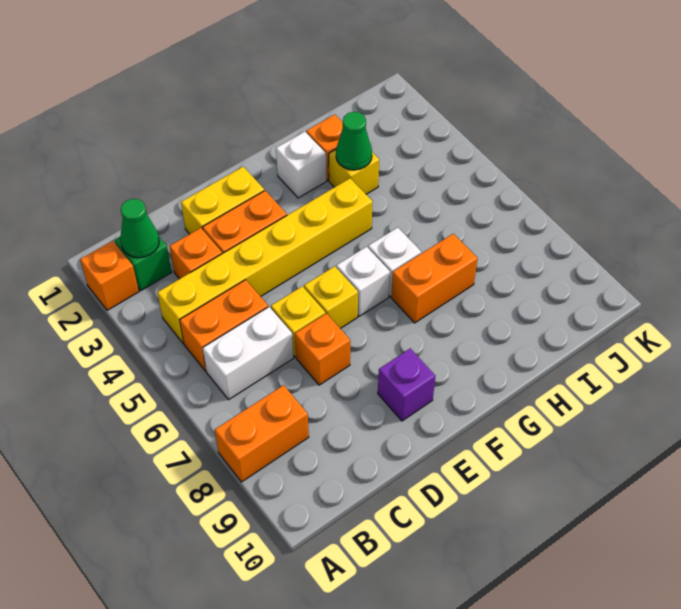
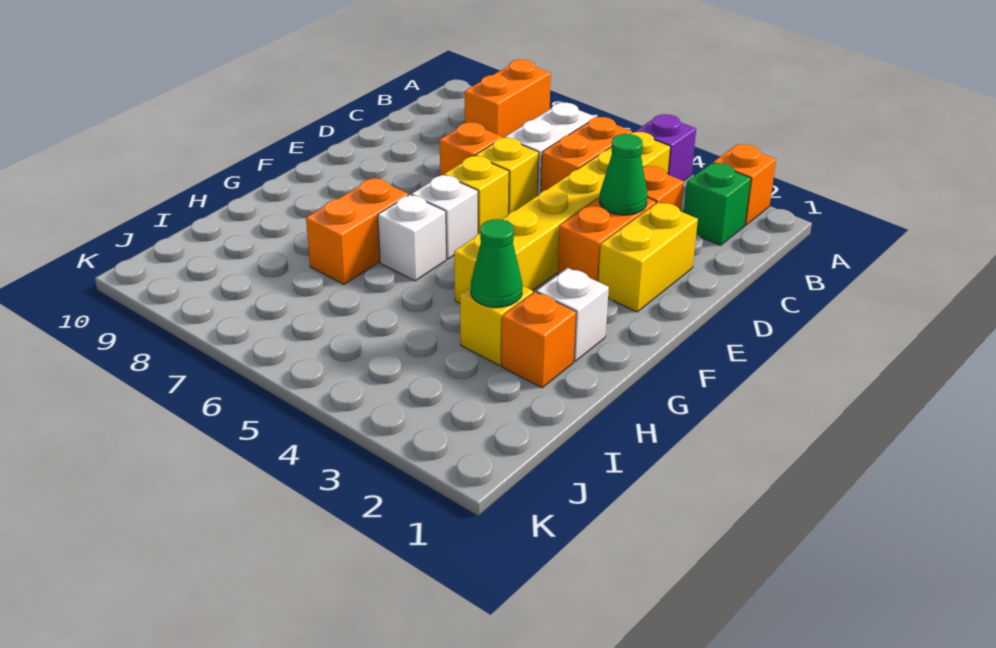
green cone B2 level 2 -> green cone D3 level 2
purple brick E9 level 1 -> purple brick A4 level 1

